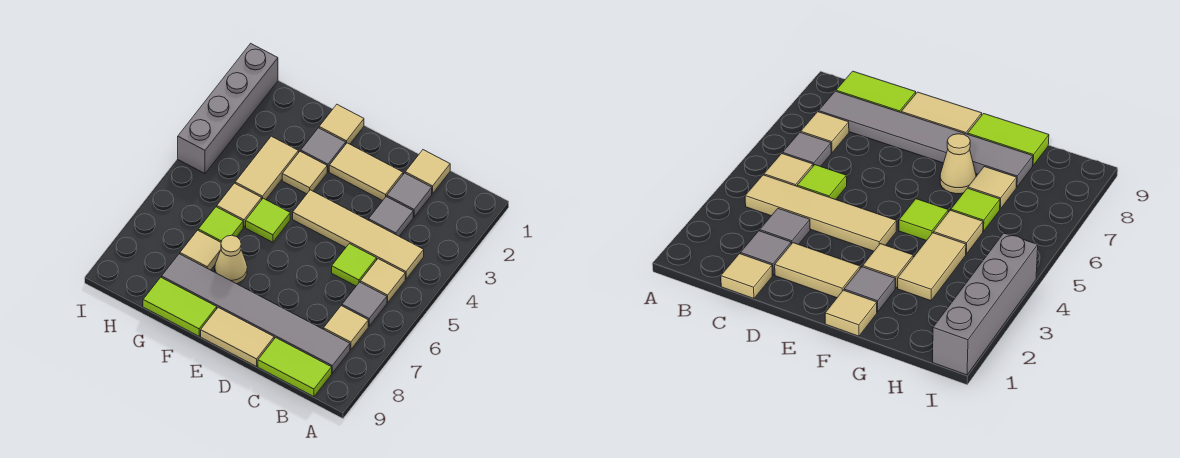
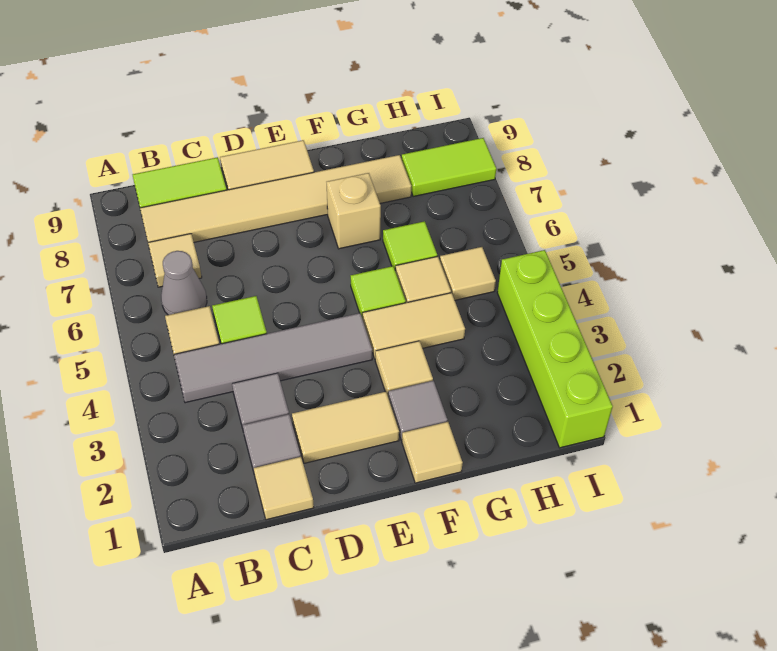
tan tile B4:E4 level 1 -> grey tile B4:E4 level 1
grey tile B6 level 1 -> grey cone B6 level 1
grey tile B8:G8 level 1 -> tan tile B8:G8 level 1
tan cone F7 level 1 -> tan brick F7 level 1
lime tile F9:G9 level 1 -> lime tile H8:I8 level 1
tan tile G3:G4 level 1 -> tan tile F4:G4 level 1
tan tile G7 level 1 -> tan tile H5 level 1
grey brick I1:I4 level 1 -> lime brick I1:I4 level 1

